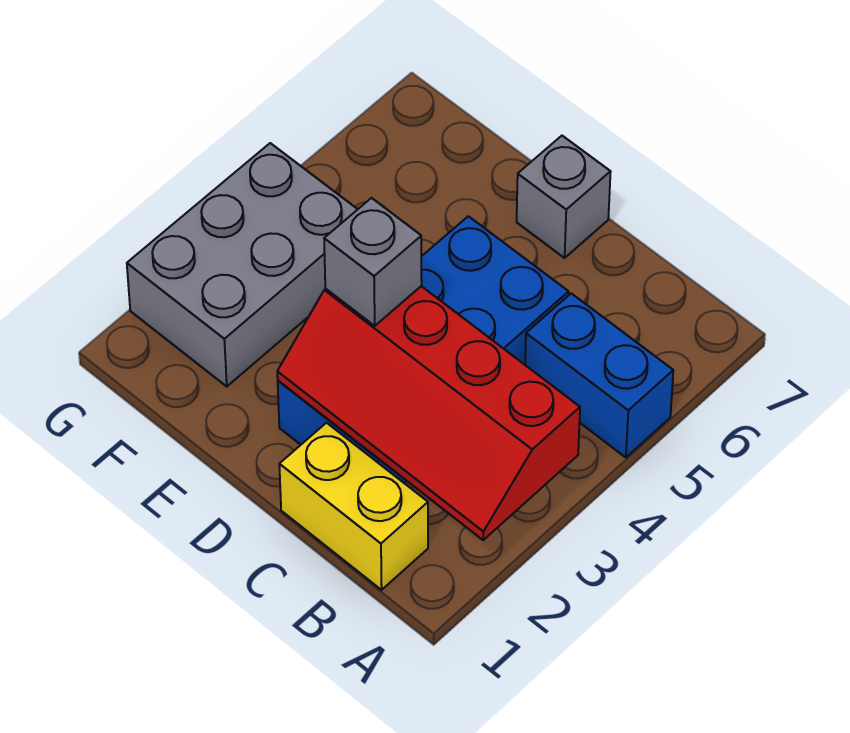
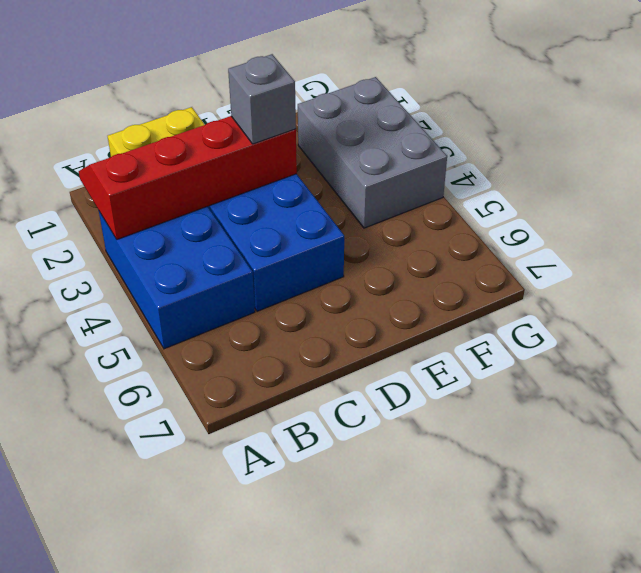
blue brick A5:B5 level 1 -> blue brick A3:B5 level 1
grey brick D7 level 1 -> none

